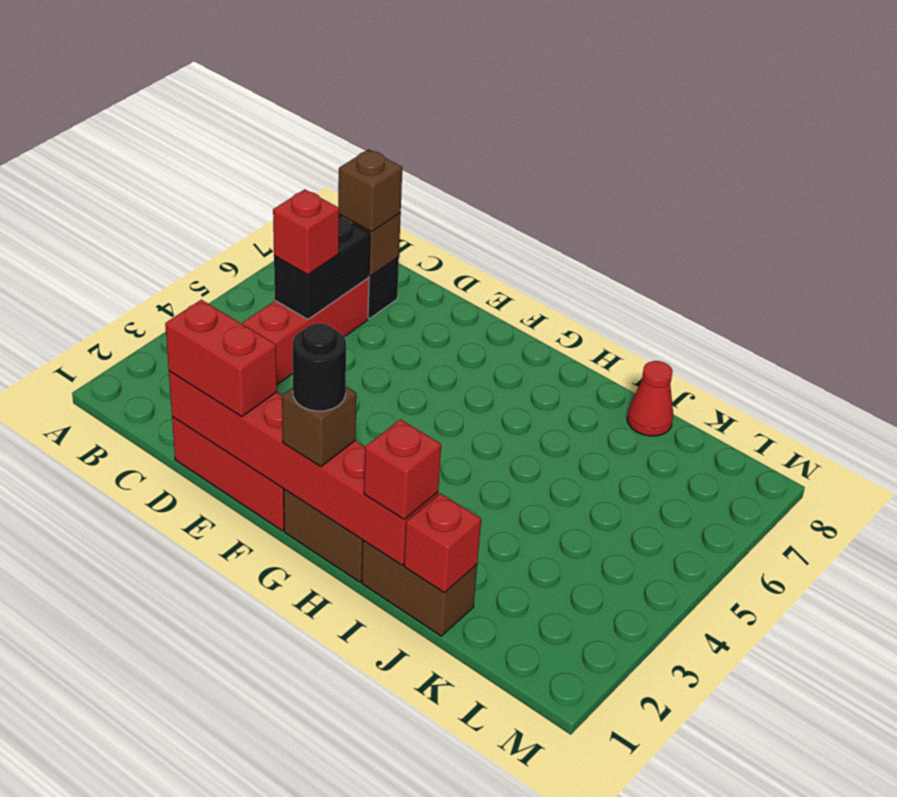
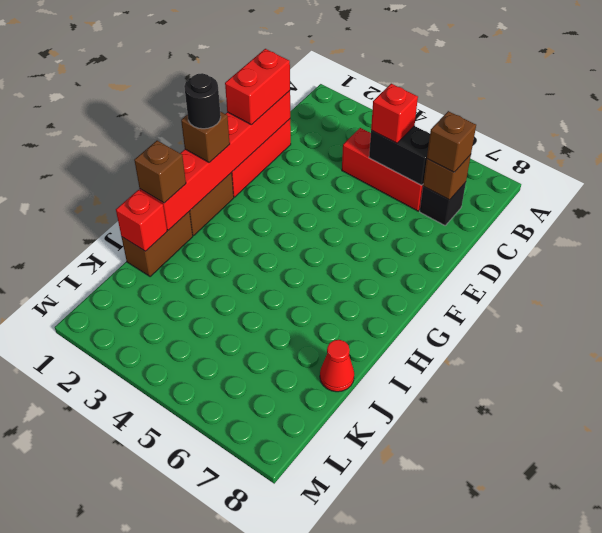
red brick I1 level 3 -> brown brick I1 level 3

